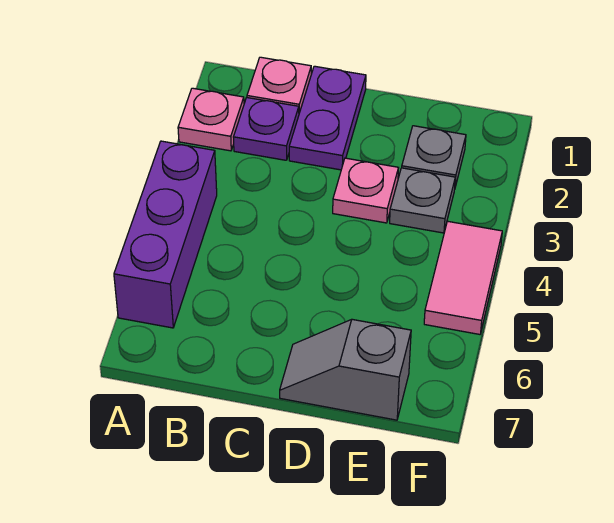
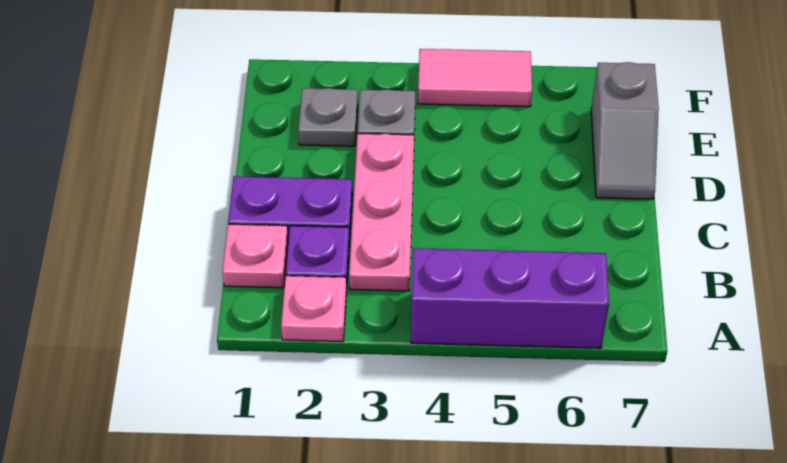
pink plate D3 level 1 -> pink plate B3:D3 level 1

